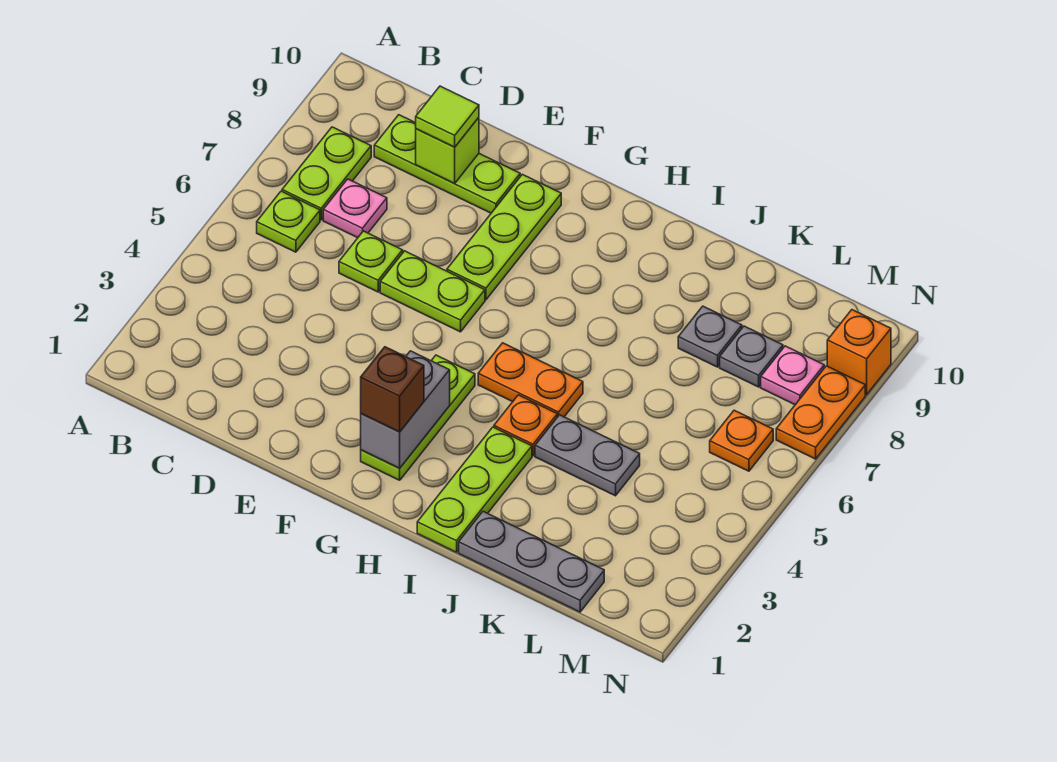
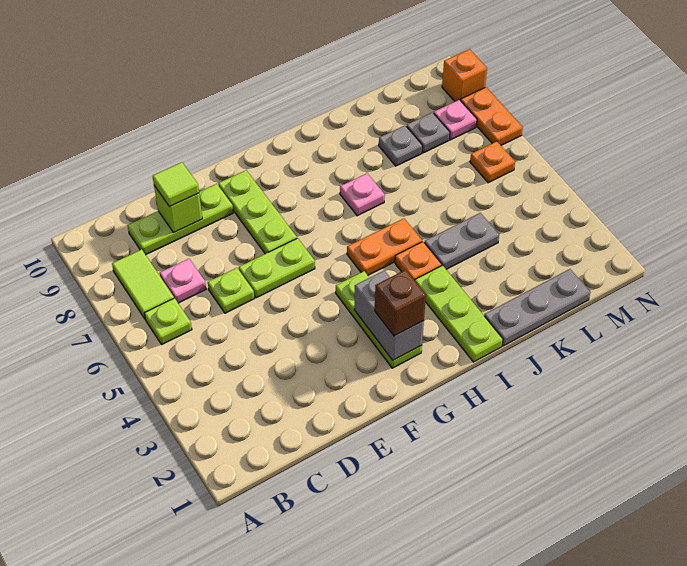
lime plate B7:B8 level 1 -> lime tile B7:B8 level 1
none -> pink plate I7 level 1

